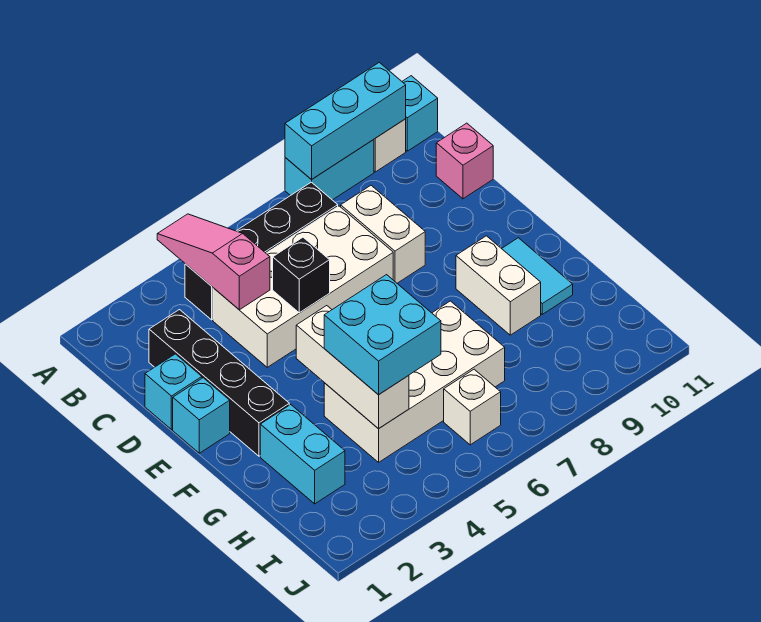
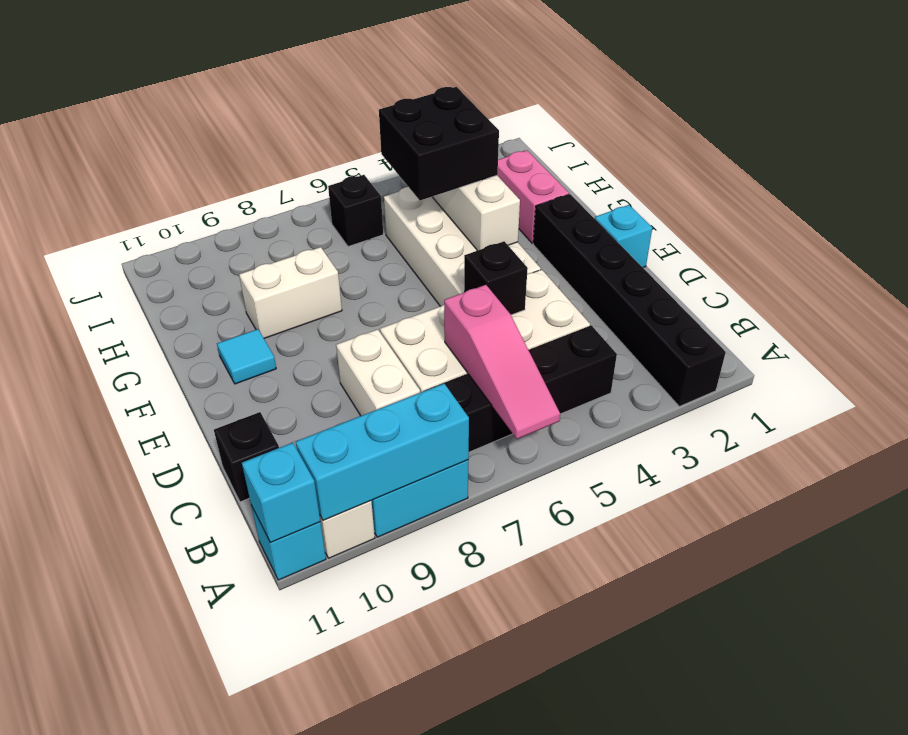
pink slope A4:C4 level 2 top C -> pink slope A6:C6 level 2 top C
black brick C2:F2 level 1 -> black brick A2:F2 level 1
pink brick C11 level 1 -> black brick C11 level 1
cyan brick D1 level 1 -> cyan brick A11 level 2
white brick F9:G9 level 1 -> white brick G8:G9 level 1
cyan tile F10:G10 level 1 -> cyan tile F10 level 1
cyan brick G2:H2 level 1 -> pink brick G2:H2 level 1
white brick G4:H7 level 1 -> white brick E4:H5 level 1
cyan brick G4:H5 level 3 -> black brick G4:H5 level 3
white brick I6 level 1 -> black brick I6 level 1

